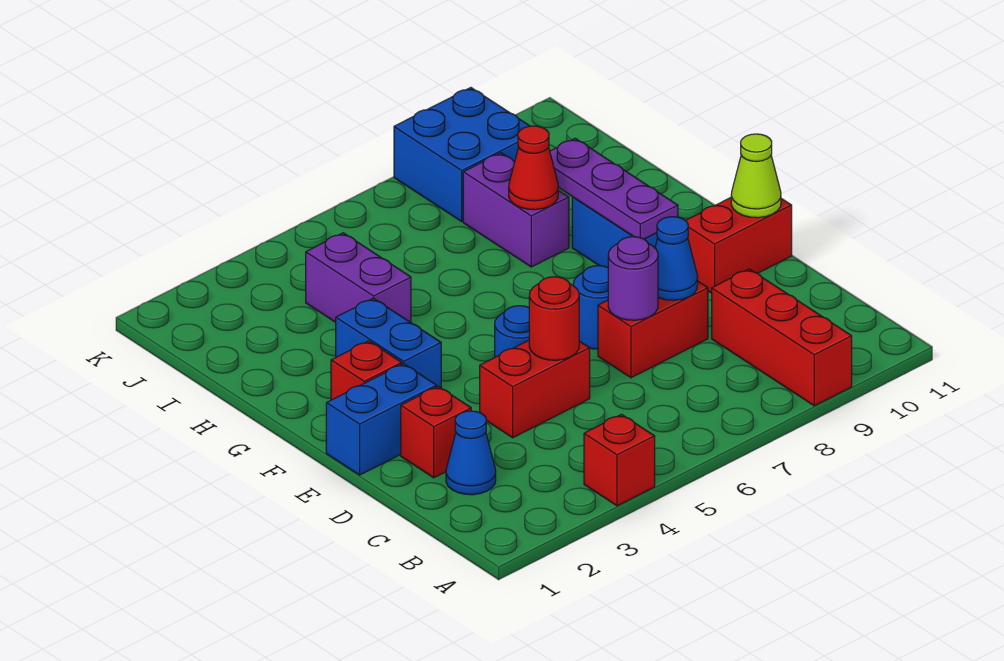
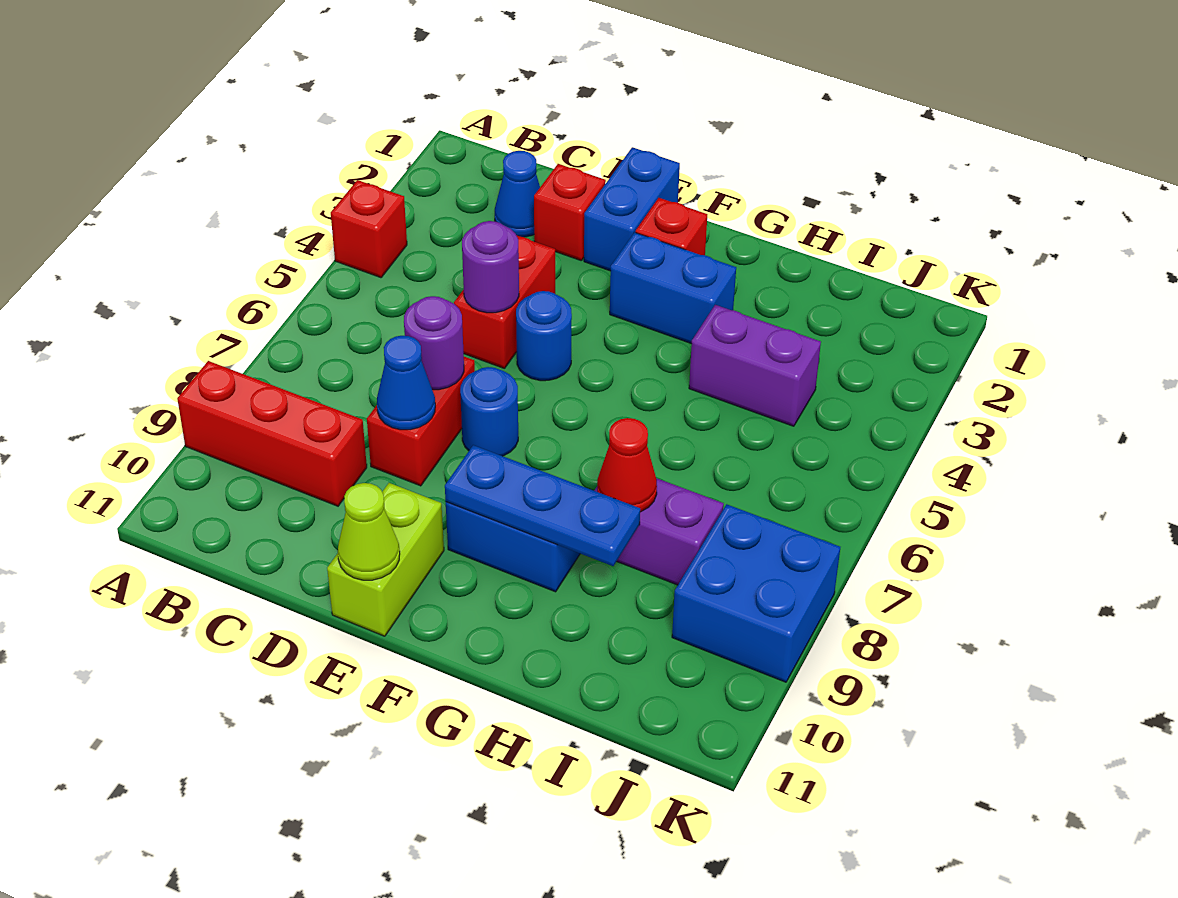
red round brick D5 level 2 -> purple round brick D5 level 2
red brick E10:E11 level 1 -> lime brick E10:E11 level 1
purple plate F9:H9 level 2 -> blue plate F9:H9 level 2

